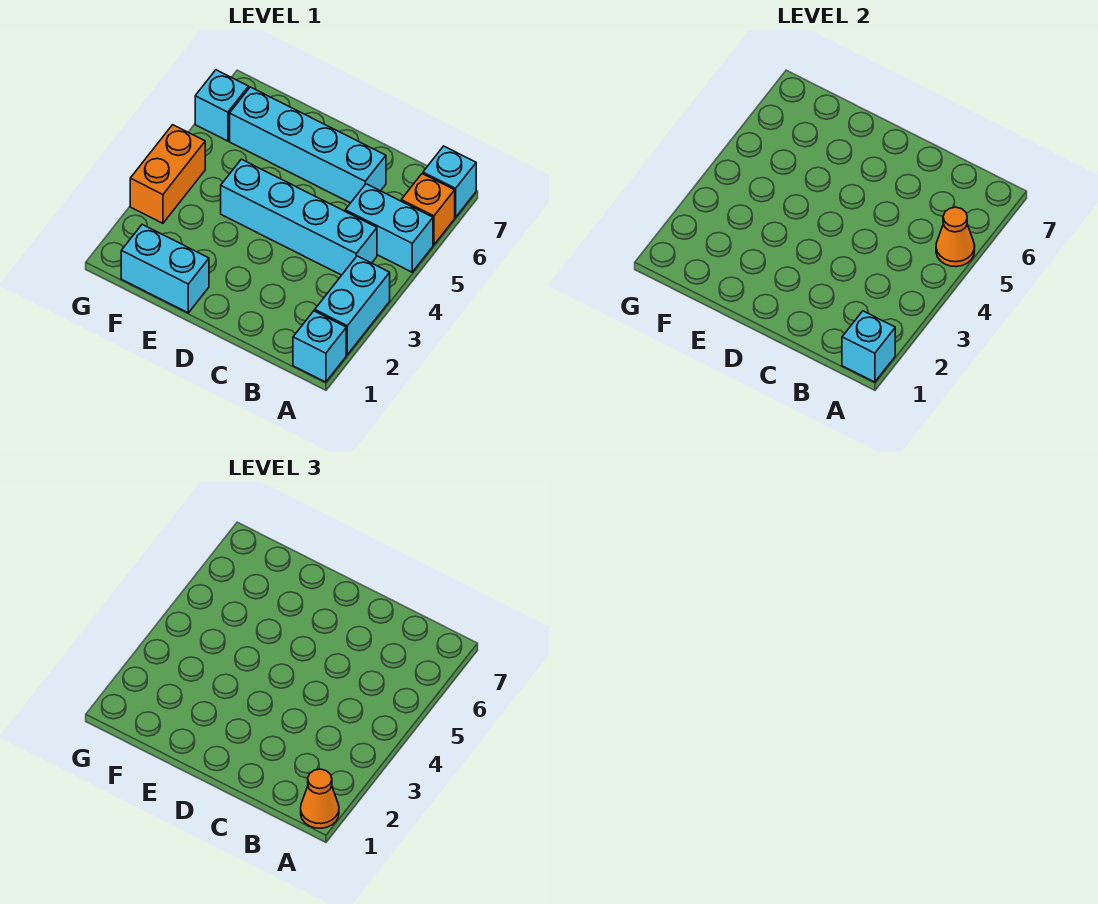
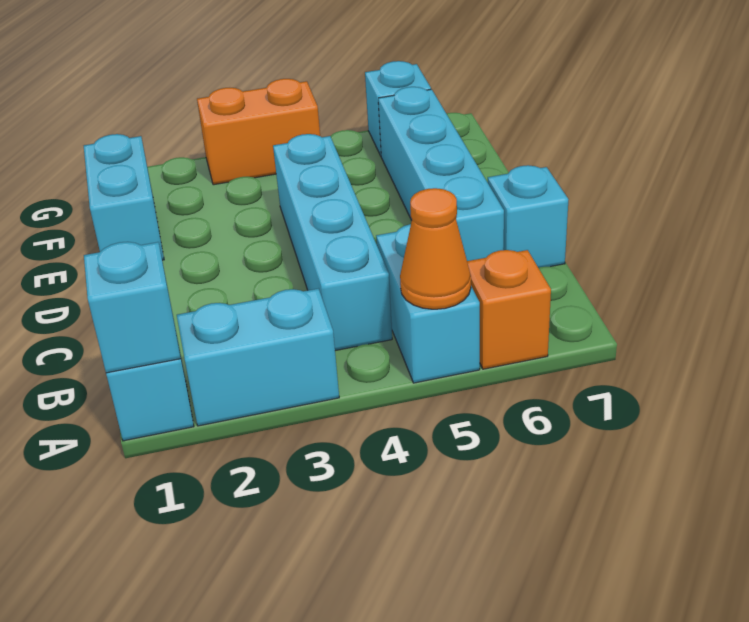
orange cone A1 level 3 -> none
cyan brick A7 level 1 -> cyan brick C7 level 1

